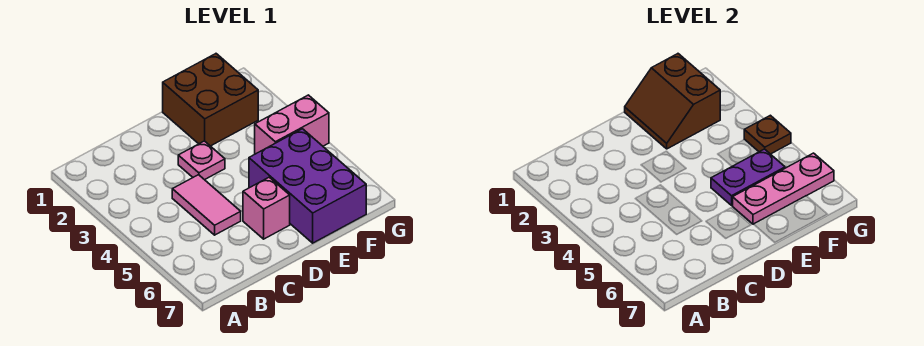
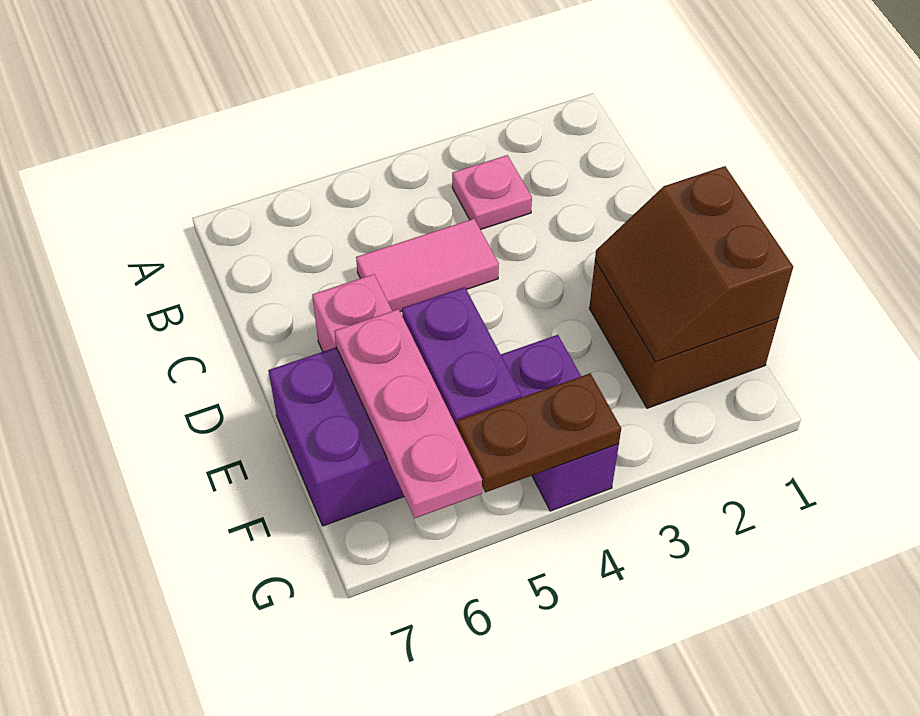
pink plate D3 level 1 -> pink plate B3 level 1
brown slope E1:F2 level 2 top F -> brown slope E1:F2 level 2 top 1
pink brick F4:G4 level 1 -> purple brick F4:G4 level 1
brown plate G4 level 2 -> brown plate G4:G5 level 2

